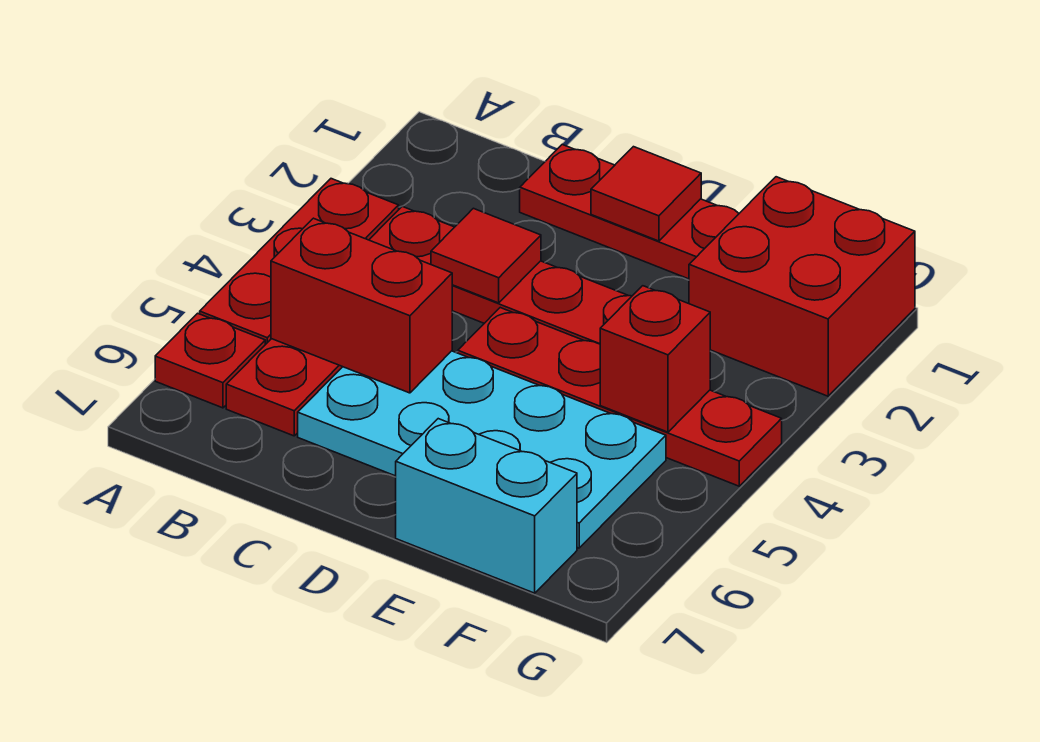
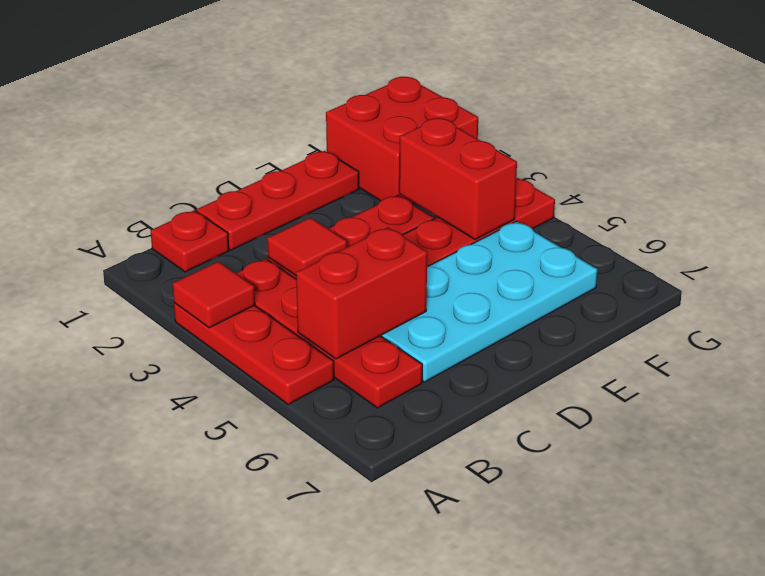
red plate A6 level 1 -> red plate B1 level 1
red tile D1 level 2 -> red tile A3 level 2
cyan brick E7:F7 level 1 -> none
red brick F4 level 2 -> red brick F3:F4 level 2

